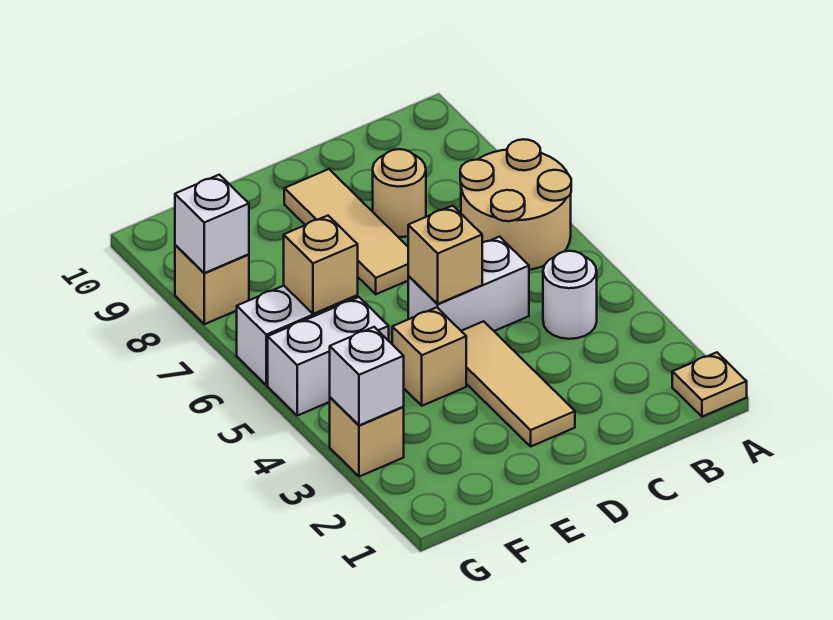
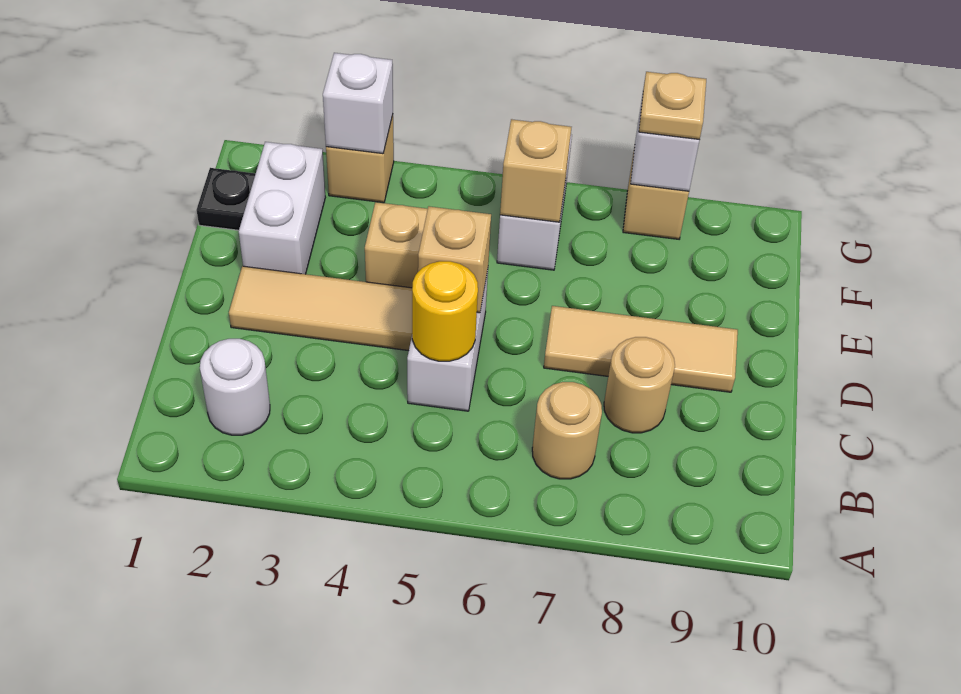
tan plate A1 level 1 -> tan plate G8 level 3
tan round brick A6:B7 level 1 -> tan round brick B7 level 1
white round brick B4 level 1 -> white round brick B2 level 1
none -> yellow round brick C5 level 2
none -> black plate F1 level 1
white brick F5:G5 level 1 -> white brick E2:F2 level 1

